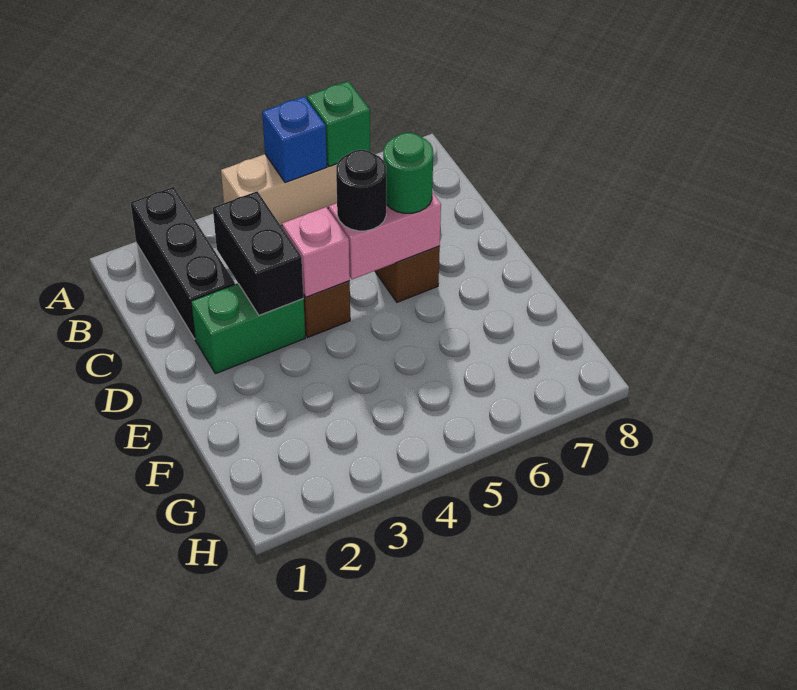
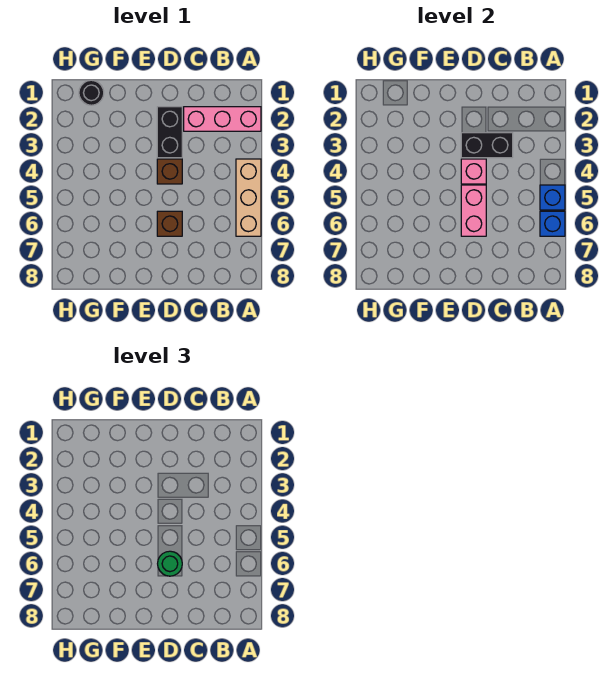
black brick A2:C2 level 1 -> pink brick A2:C2 level 1
green brick A6 level 2 -> blue brick A6 level 2
green brick D2:D3 level 1 -> black brick D2:D3 level 1
black round brick D5 level 3 -> black round brick G1 level 1

